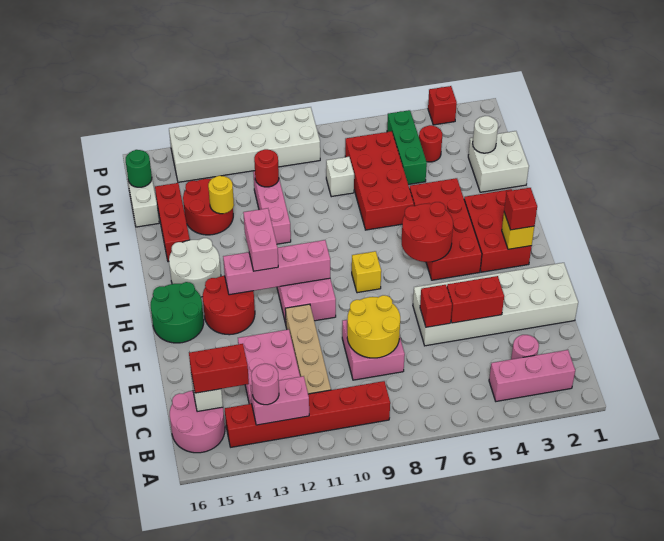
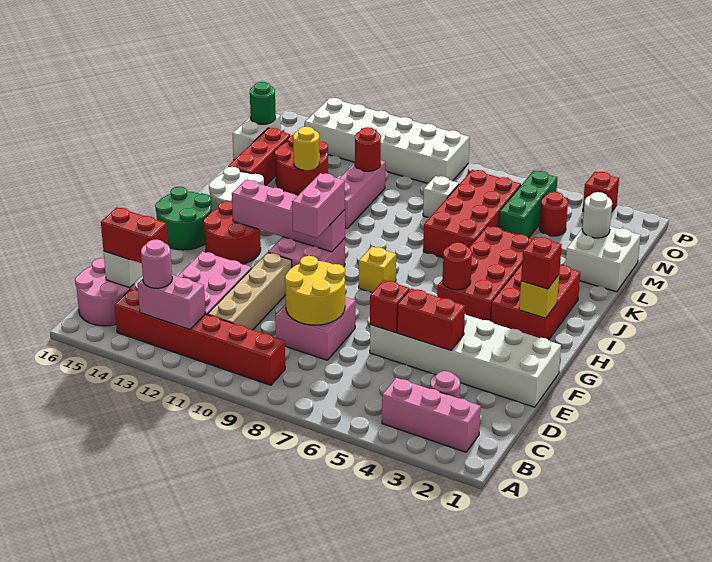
red round brick H5:I6 level 2 -> red round brick H5 level 2
pink brick H12:I12 level 3 -> pink brick G10:H10 level 3

